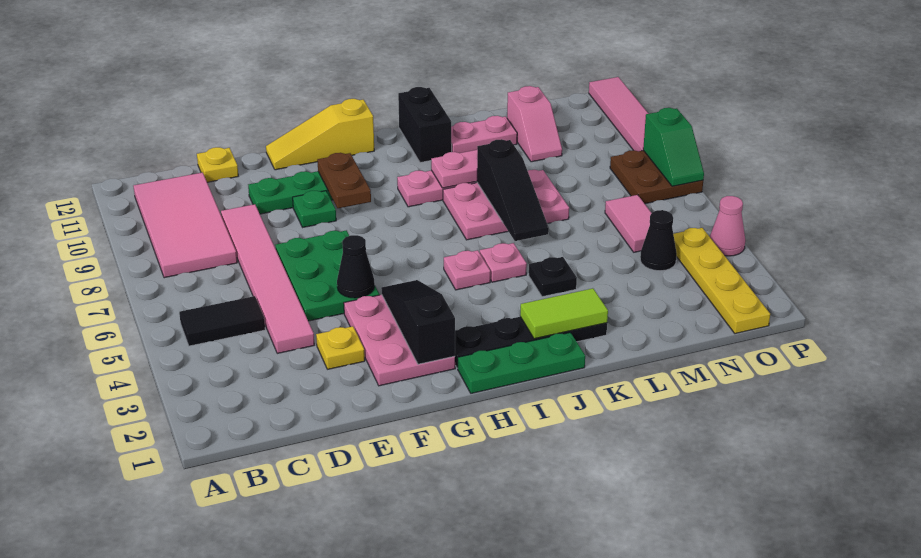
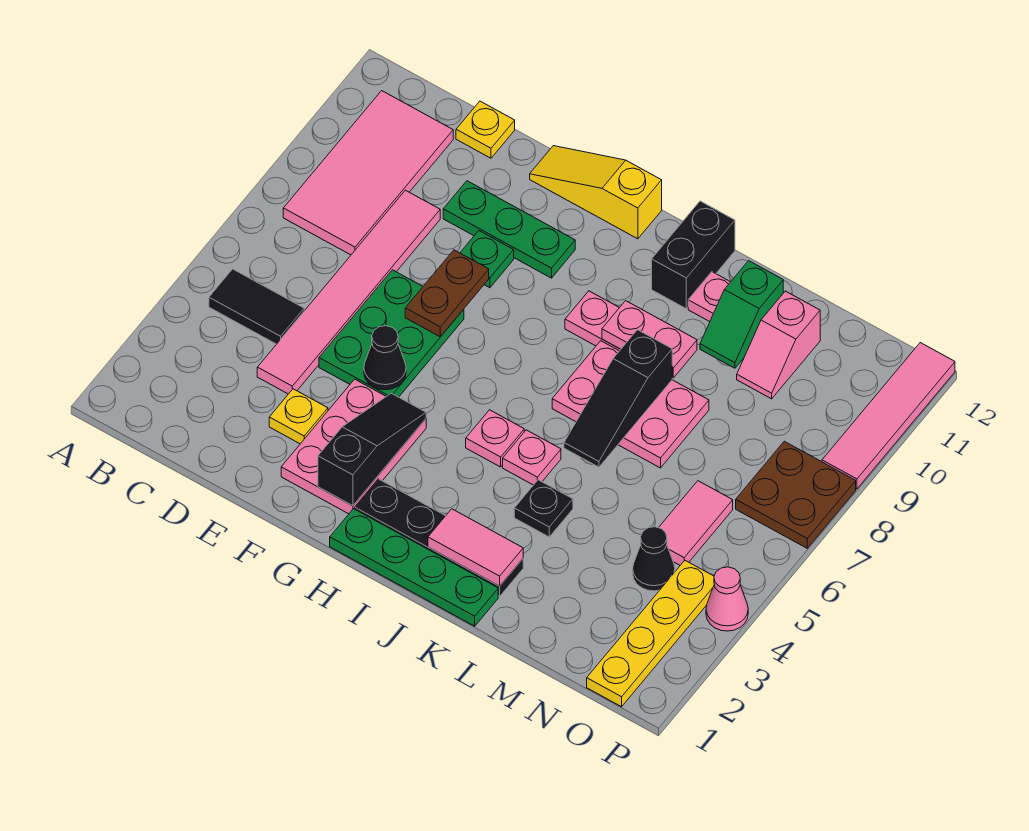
brown plate G9:G10 level 2 -> brown plate F7:F8 level 2
green plate H1:J1 level 1 -> green plate H1:K1 level 1
lime tile J2:K2 level 2 -> pink tile J2:K2 level 2
green slope P7:P8 level 2 top 8 -> green slope L10:L11 level 2 top 11

